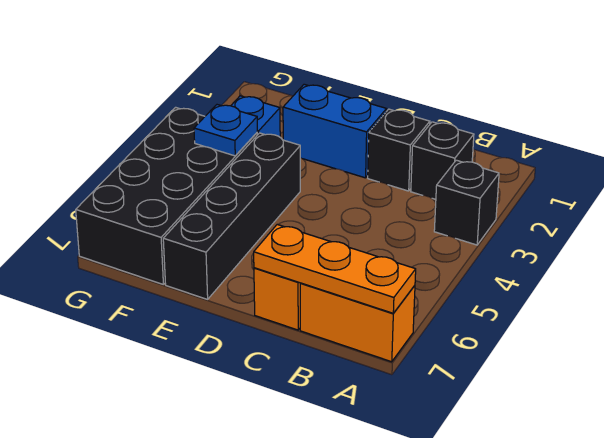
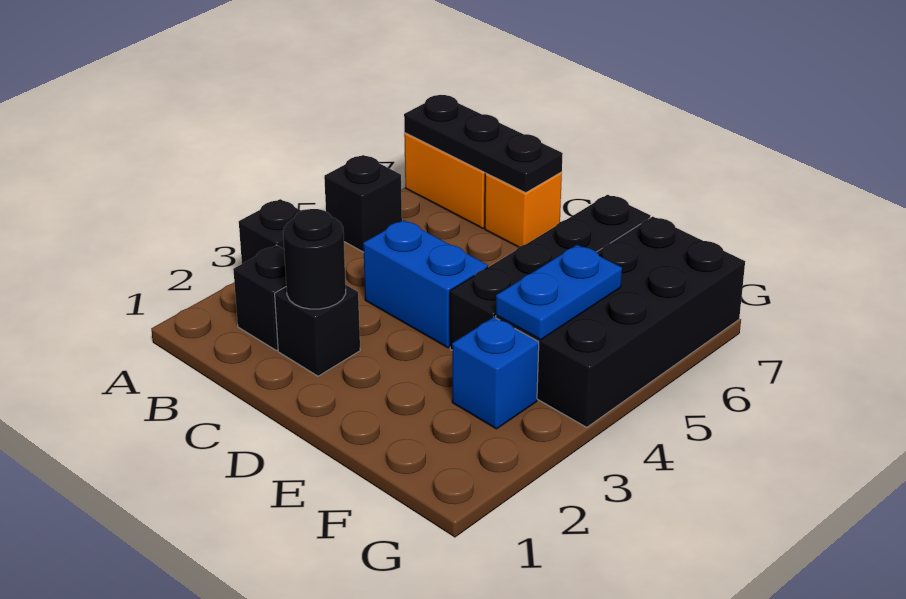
none -> black brick A5 level 1
orange plate A7:C7 level 2 -> black plate A7:C7 level 2
none -> black round brick C2 level 2
blue brick D2:E2 level 1 -> blue brick C4:D4 level 1
blue plate F4 level 2 -> blue plate F4:F5 level 2

